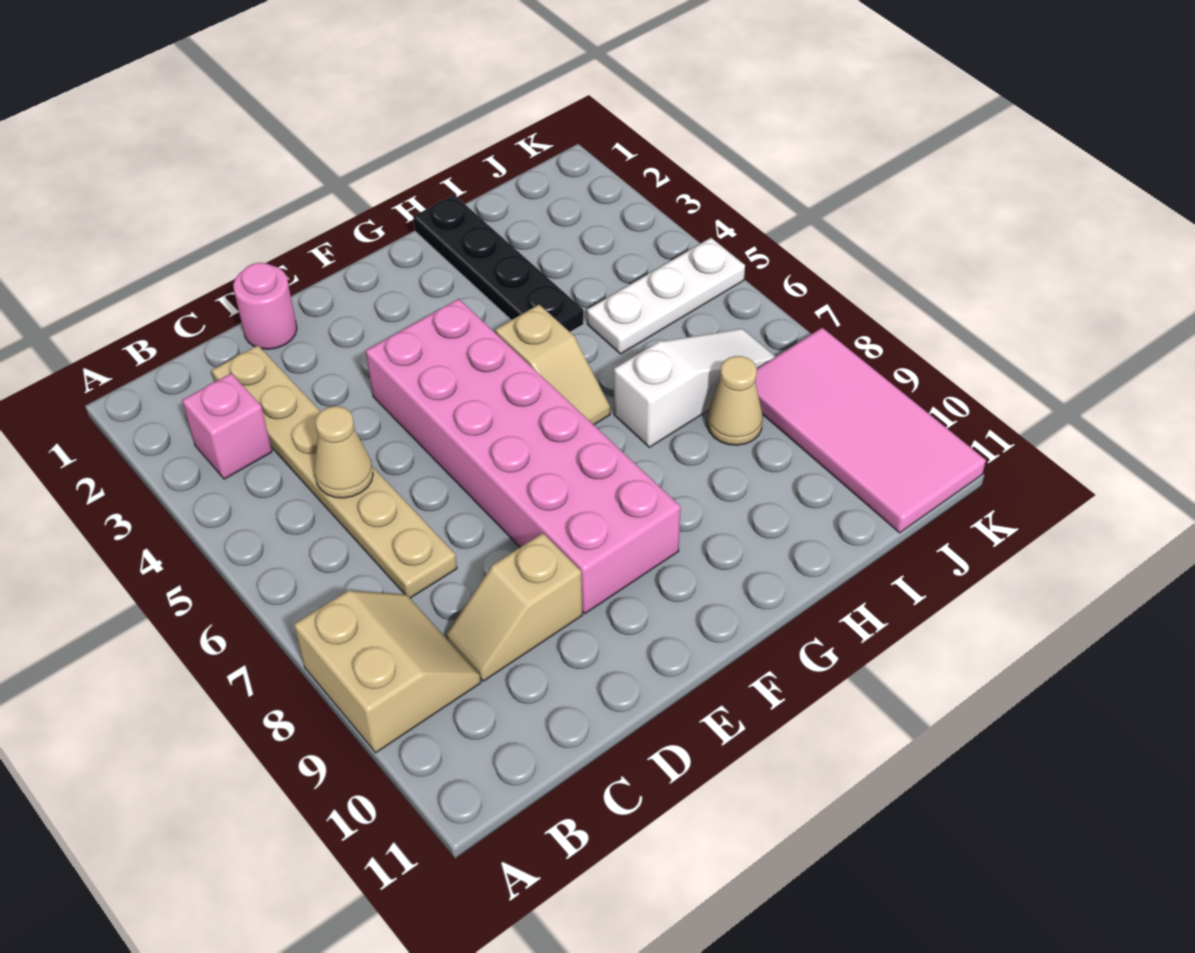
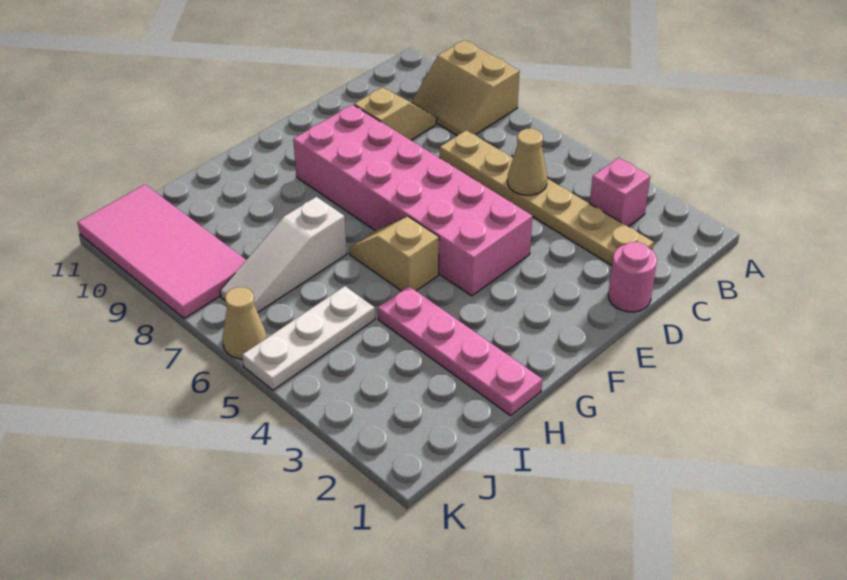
black plate H1:H4 level 1 -> pink plate H1:H4 level 1
tan cone I8 level 1 -> tan cone K6 level 1

